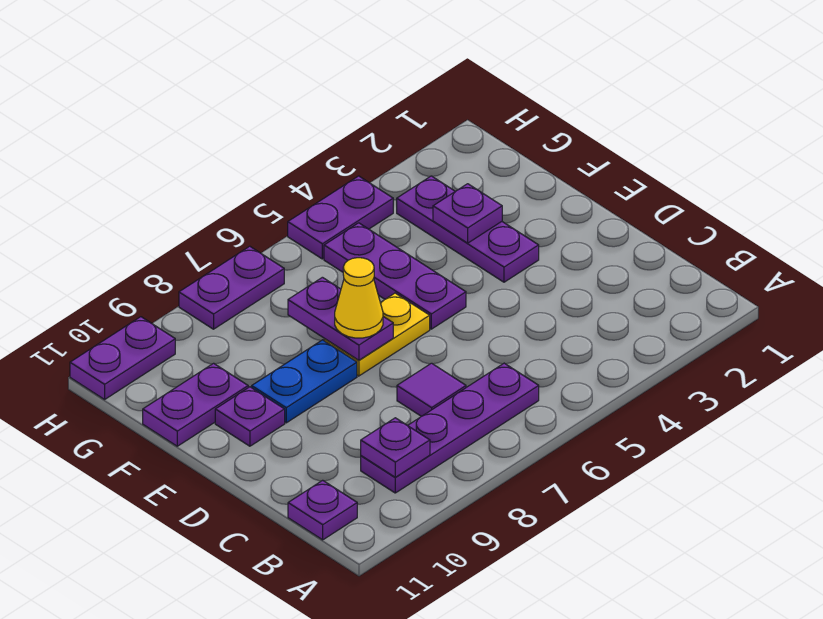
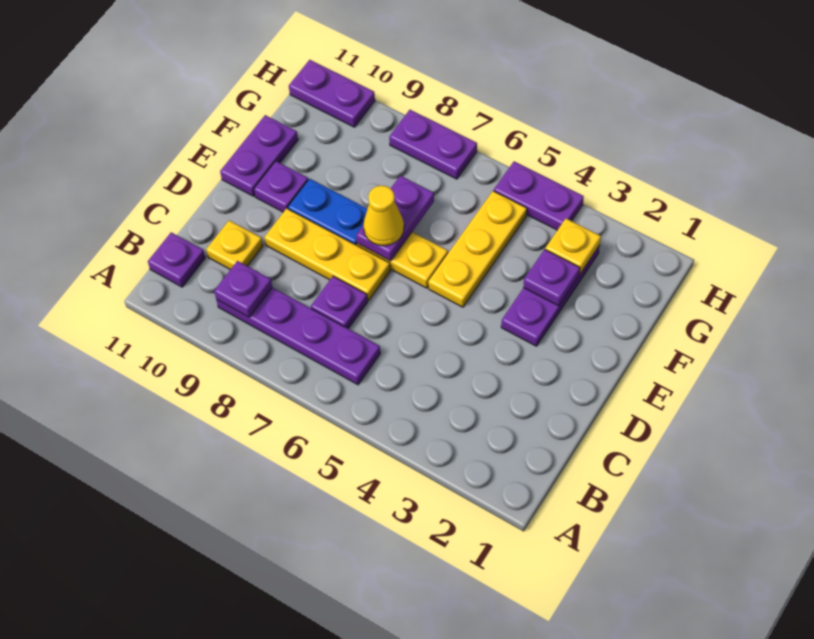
purple tile C7 level 1 -> purple plate C7 level 1
none -> yellow plate C10 level 1
none -> yellow plate D7:D9 level 1
purple plate E5:G5 level 1 -> yellow plate E5:G5 level 1
purple plate F10:F11 level 1 -> purple plate E11:F11 level 1
none -> yellow plate G3 level 2

